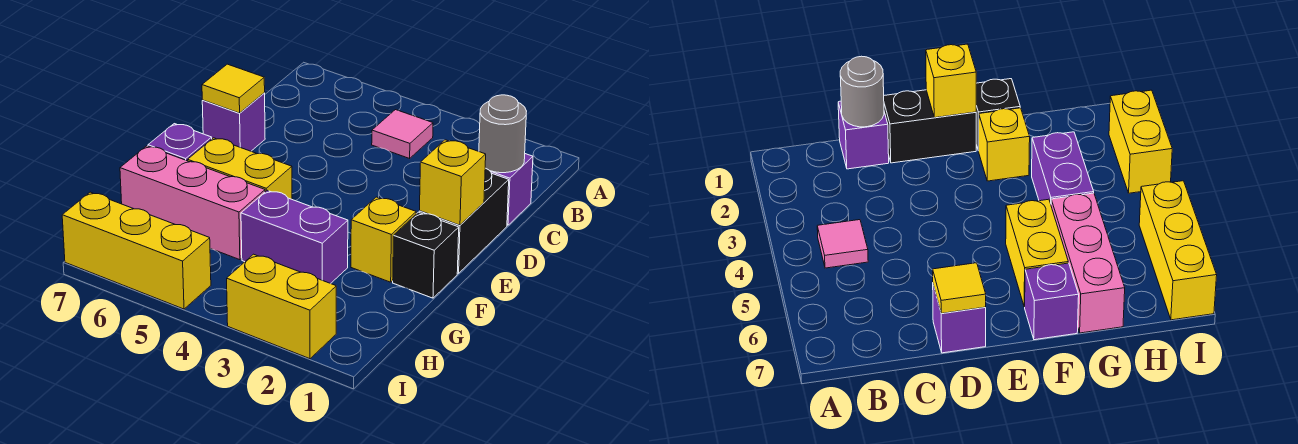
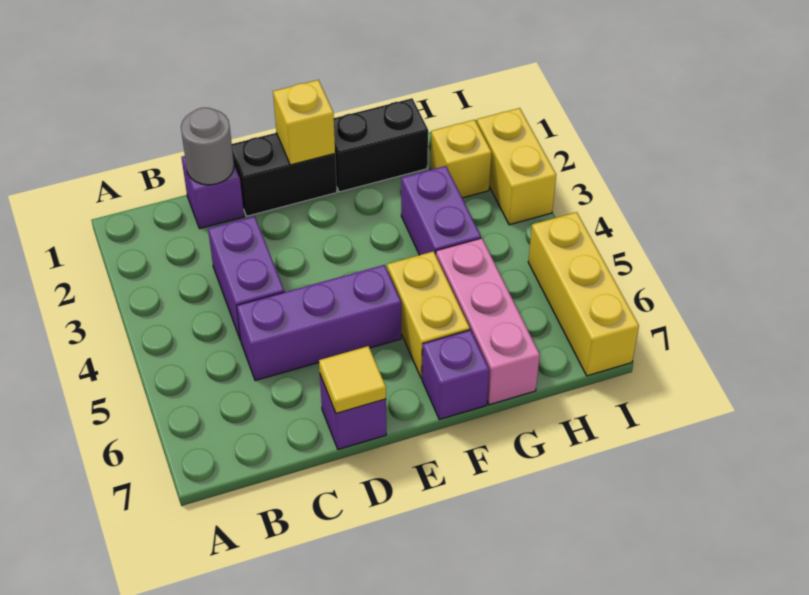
pink tile B4 level 1 -> none
none -> purple brick C3:C4 level 1
none -> purple brick C5:E5 level 1
black brick F1 level 1 -> black brick F1:G1 level 1
yellow brick F2 level 1 -> yellow brick H2 level 1

